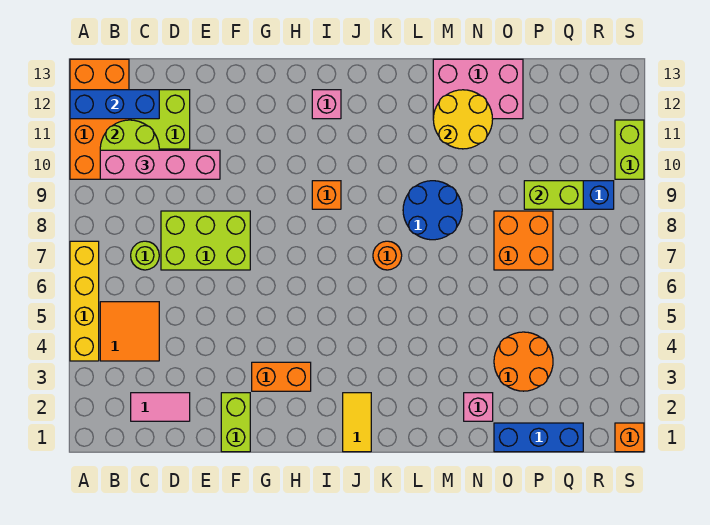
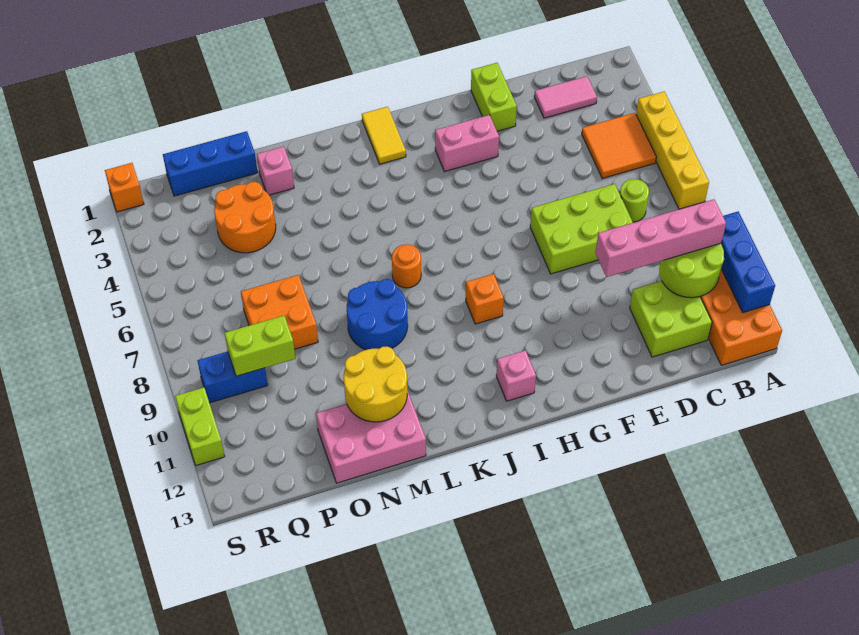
blue brick A12:C12 level 2 -> blue brick A10:A12 level 2
orange brick G3:H3 level 1 -> pink brick G3:H3 level 1

